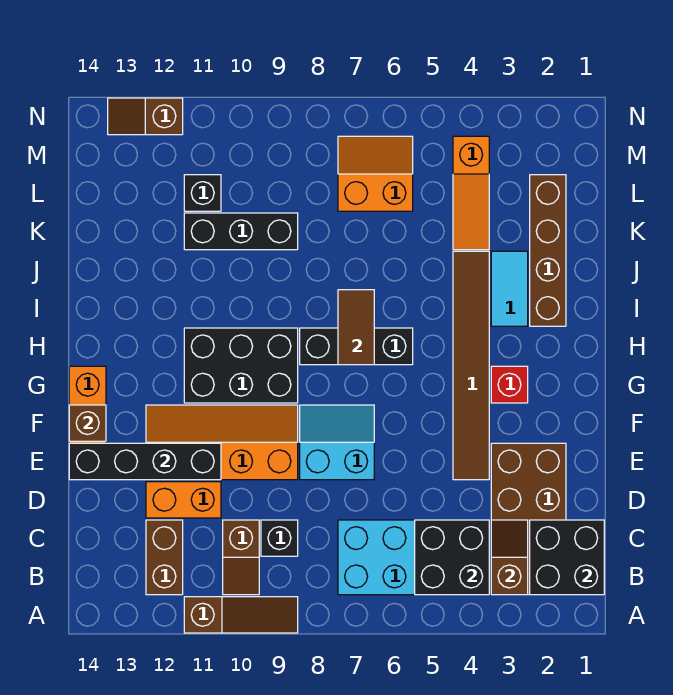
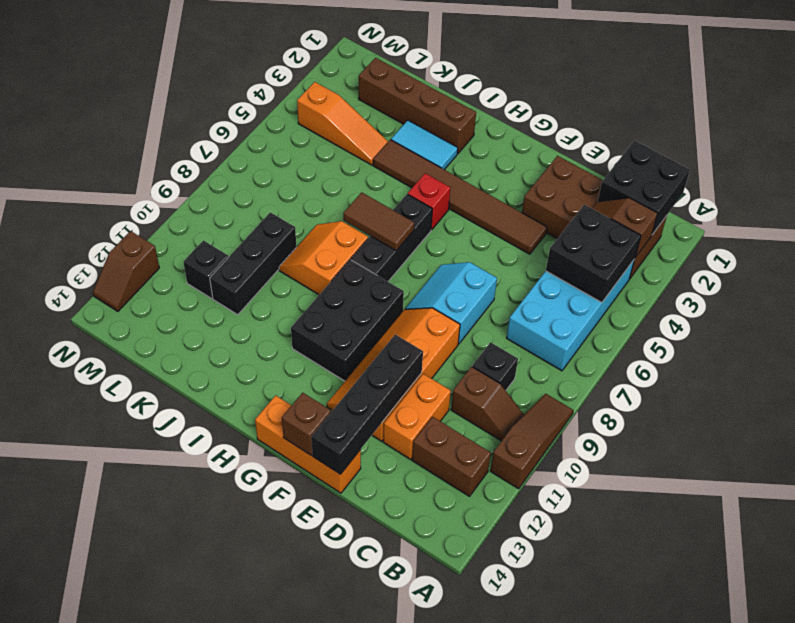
red brick G3 level 1 -> red brick H5 level 1
orange slope L6:M7 level 1 top L -> orange slope I8:J9 level 1 top I

